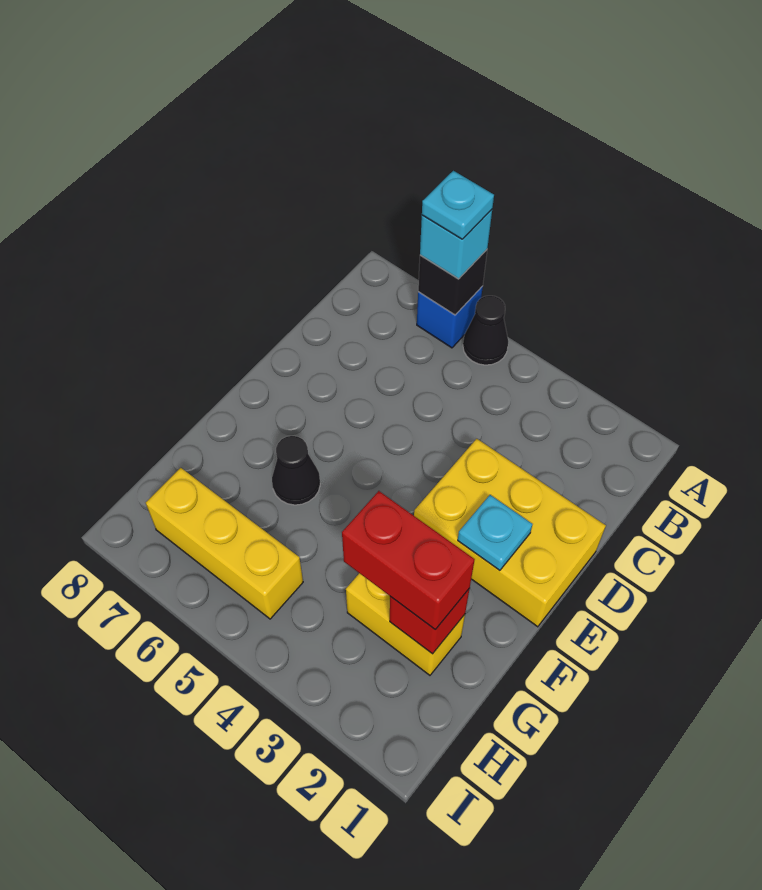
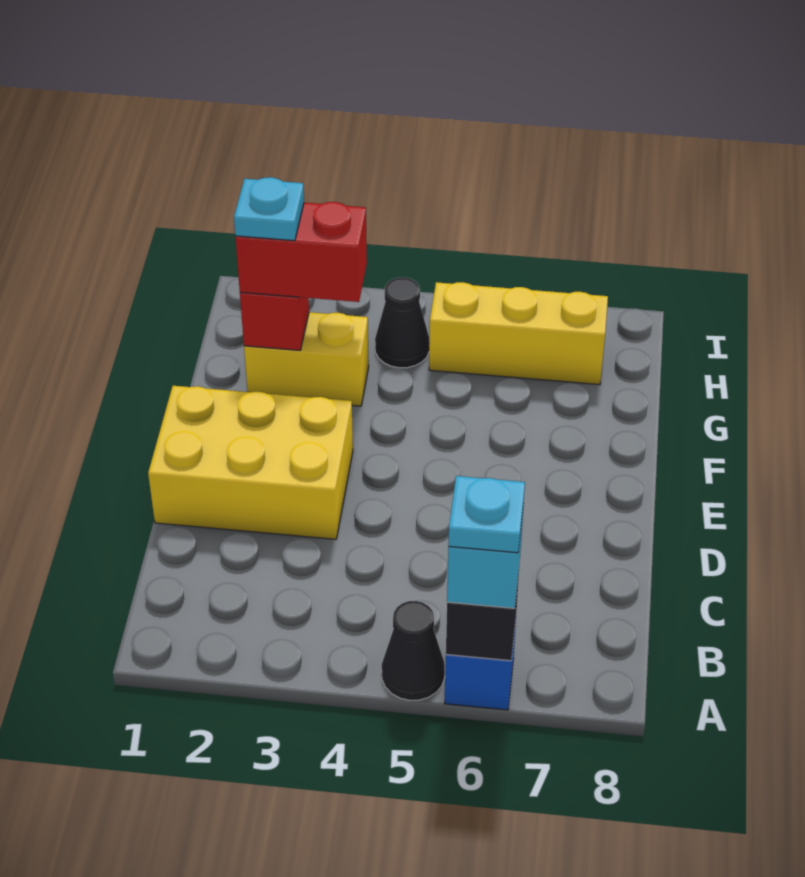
cyan plate E2 level 2 -> cyan plate G2 level 4
black cone F6 level 1 -> black cone H4 level 1

